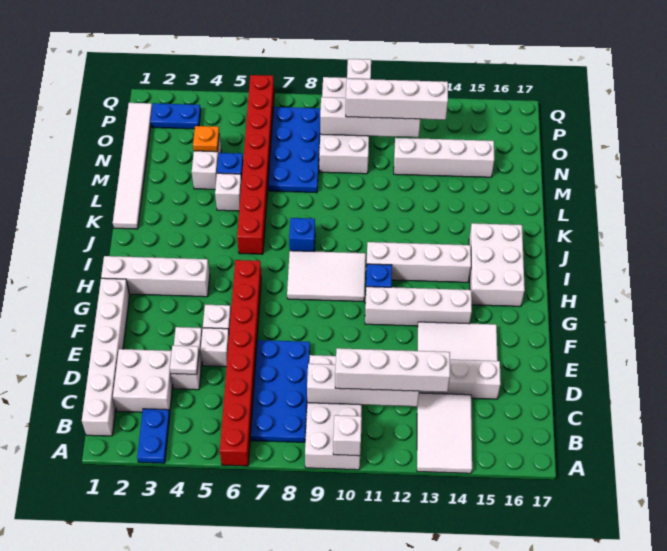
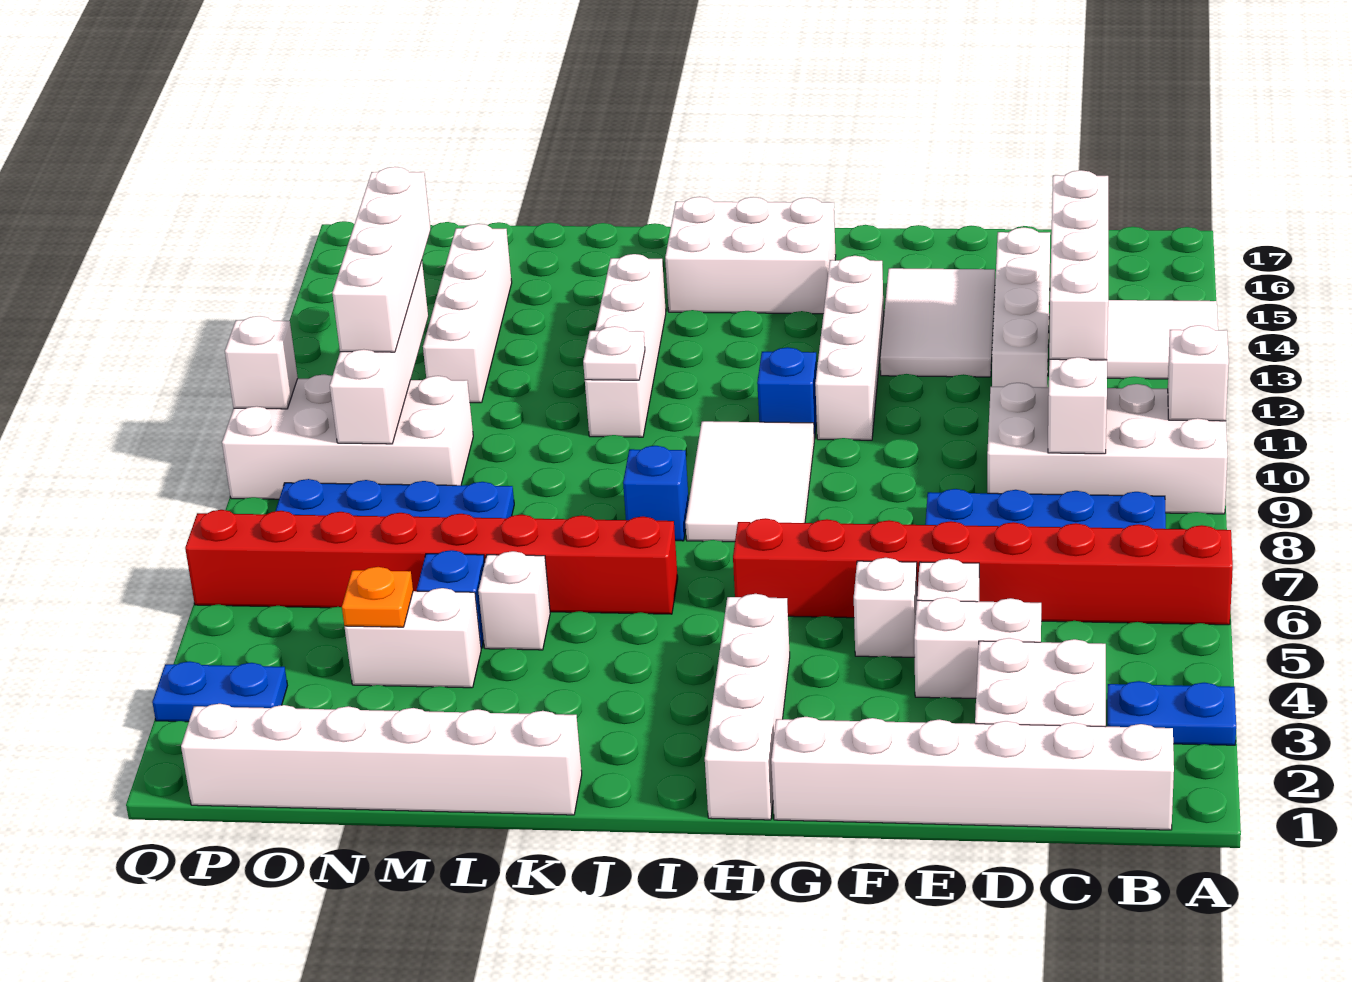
white plate D4 level 2 -> white plate K11 level 2
white brick I11:I14 level 1 -> white brick K11:K14 level 1
white tile K1:P1 level 1 -> white brick K1:P1 level 1
blue plate P2:P3 level 1 -> blue plate P3:Q3 level 1

